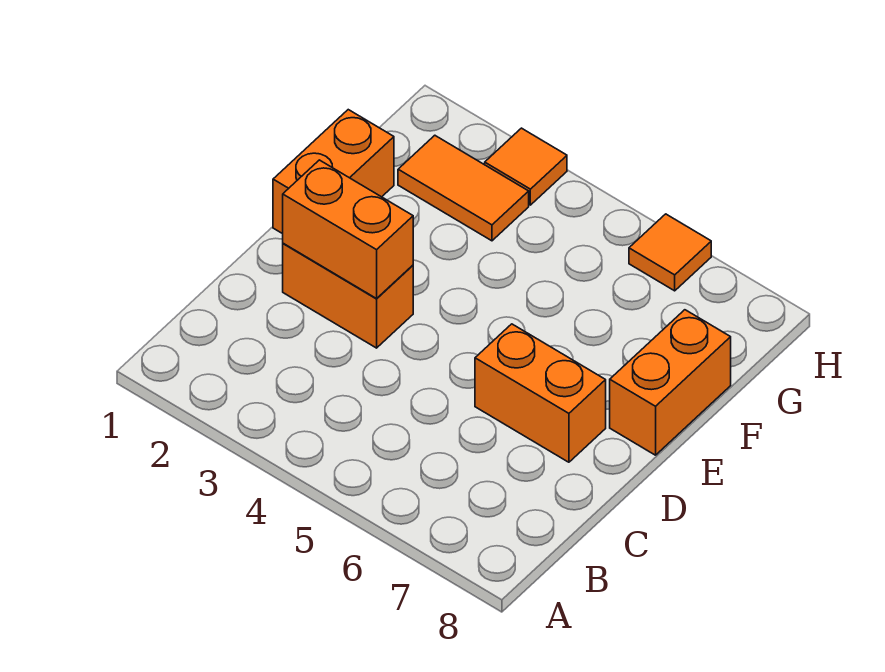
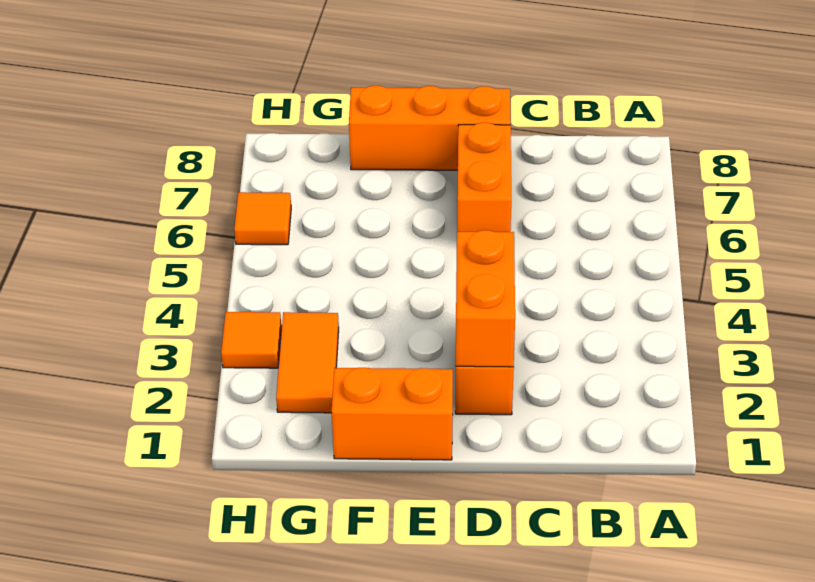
orange brick E8:F8 level 1 -> orange brick D8:F8 level 1

